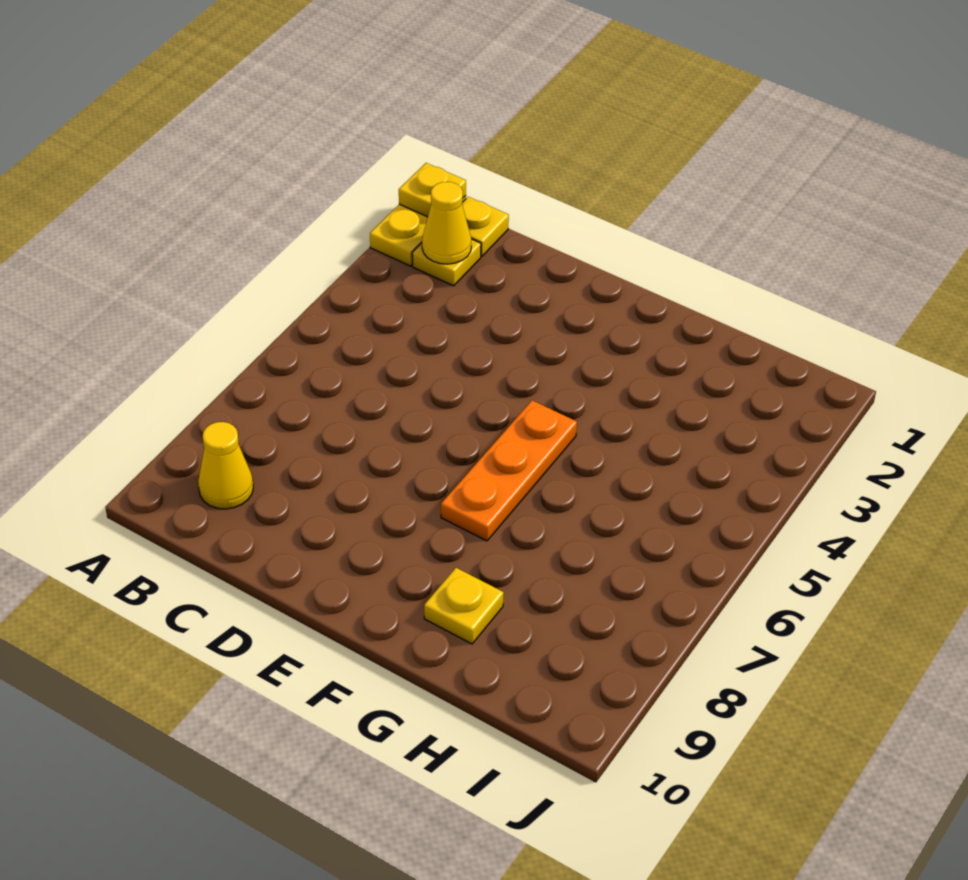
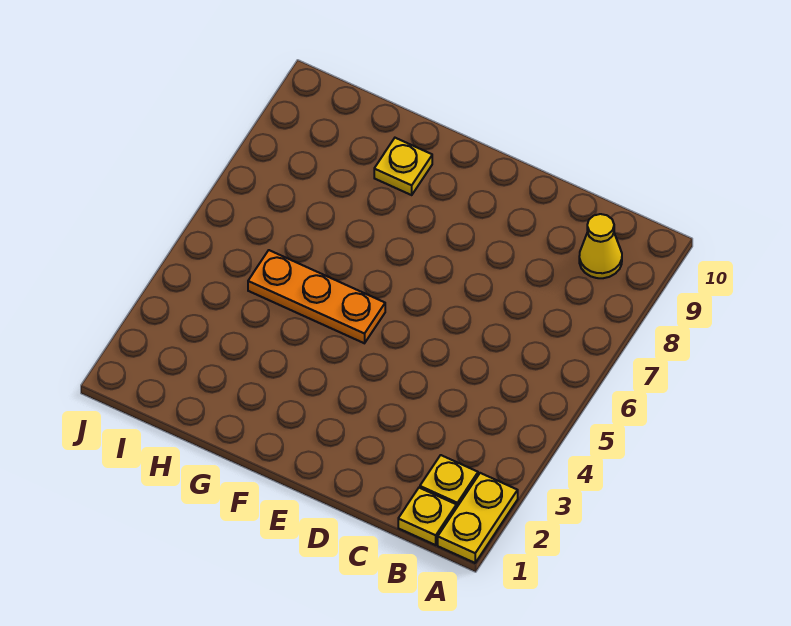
yellow plate A1 level 2 -> none
yellow cone B2 level 2 -> none
orange plate F5:F7 level 1 -> orange plate F5:H5 level 1

